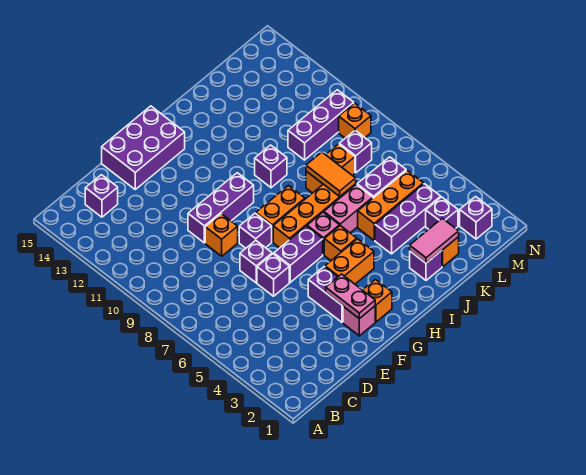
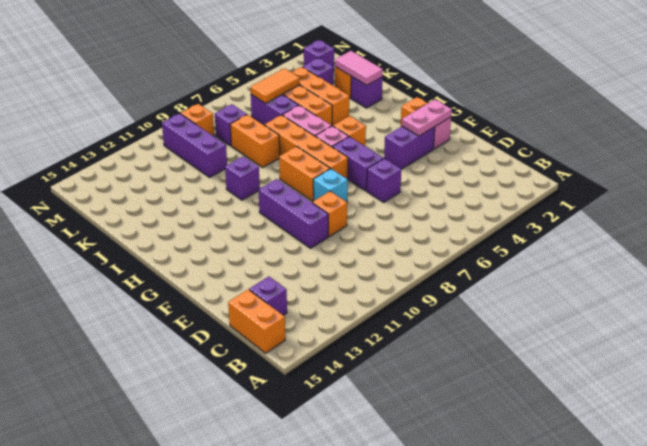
purple brick E7 level 1 -> none
purple brick E14:G15 level 1 -> none
purple brick F8 level 1 -> cyan brick F8 level 1
orange brick G4:H4 level 1 -> orange brick B15:C15 level 1
purple brick J4:L4 level 1 -> orange brick J4:L4 level 1
orange tile J7:J8 level 2 -> orange tile L5:L6 level 2

